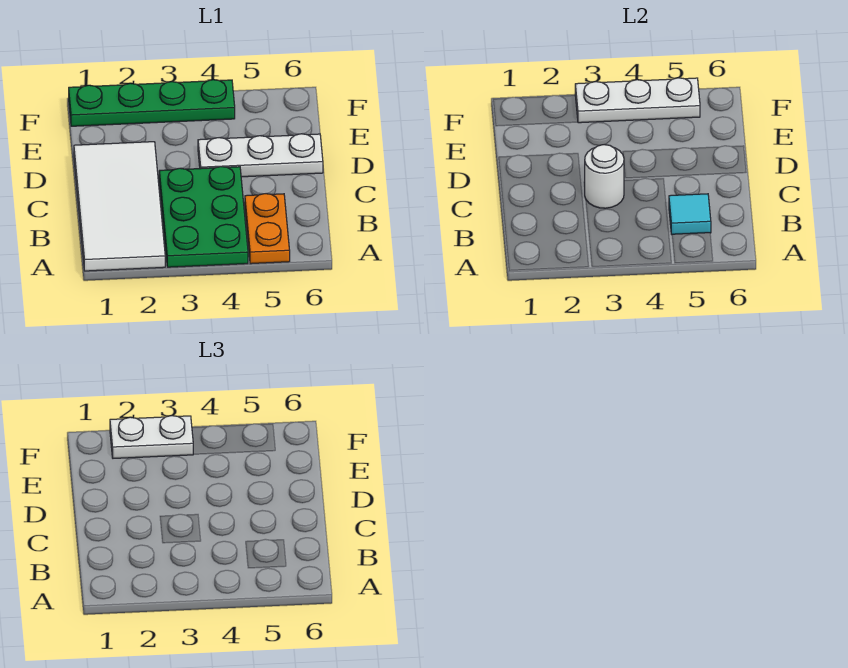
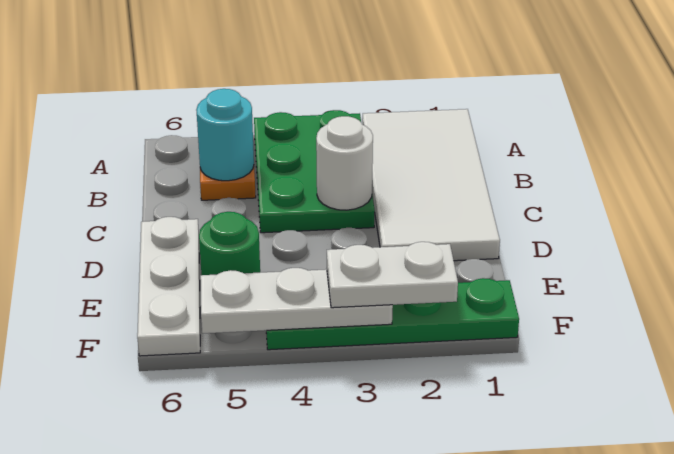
cyan tile B5 level 2 -> cyan round brick B5 level 2
white plate D4:D6 level 1 -> white plate D6:F6 level 1
none -> green round brick E5 level 1

